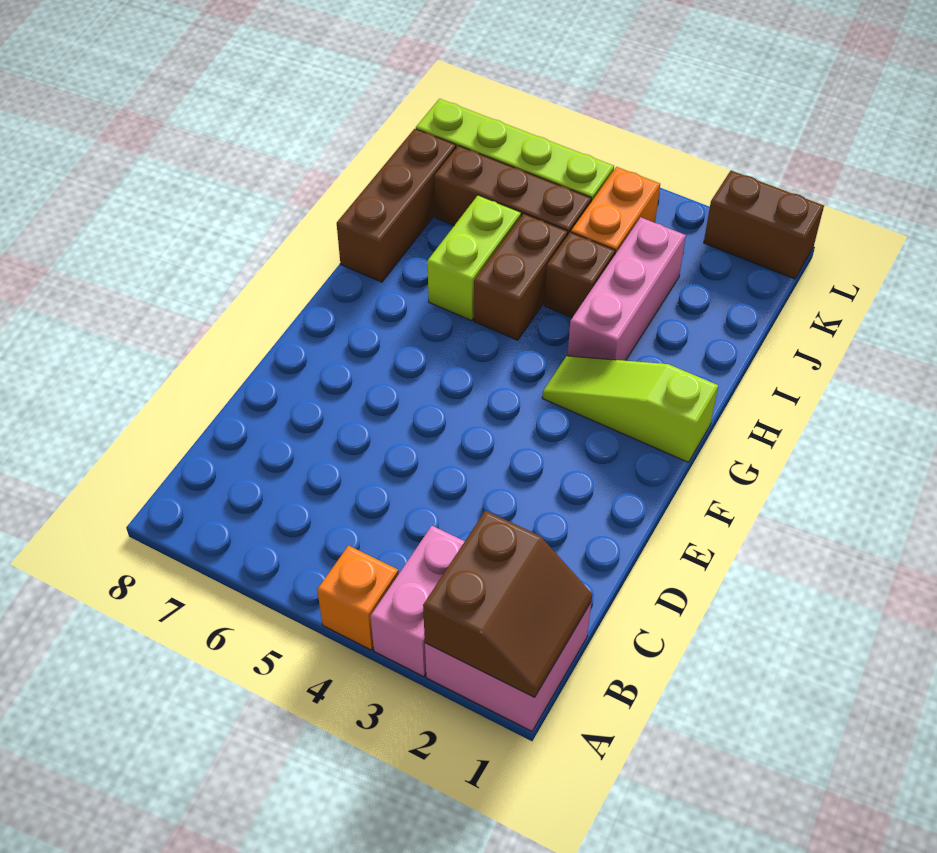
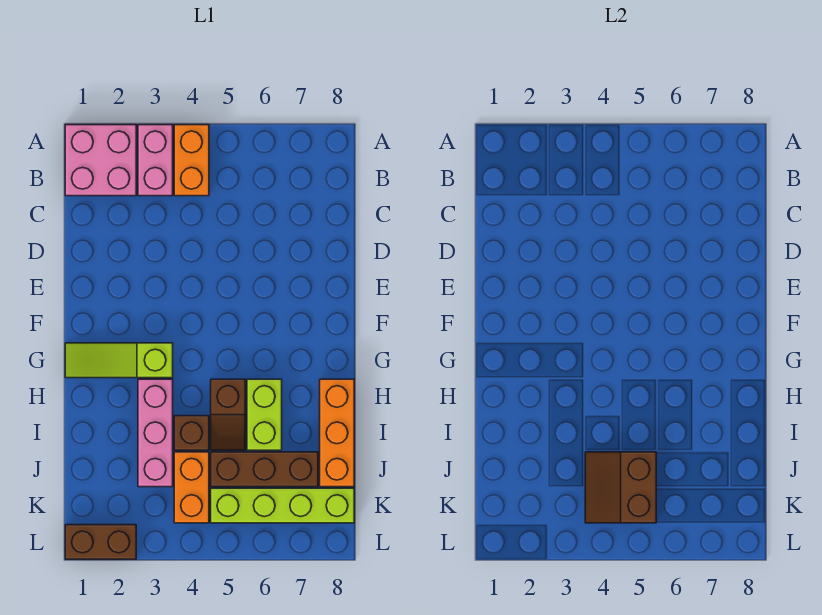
brown slope A1:B2 level 2 top 2 -> brown slope J4:K5 level 2 top 5
orange brick A4 level 1 -> orange brick A4:B4 level 1
lime slope G1:G3 level 1 top 1 -> lime slope G1:G3 level 1 top 3
brown brick H5:I5 level 1 -> brown slope H5:I5 level 1 top H
brown brick H8:J8 level 1 -> orange brick H8:J8 level 1

